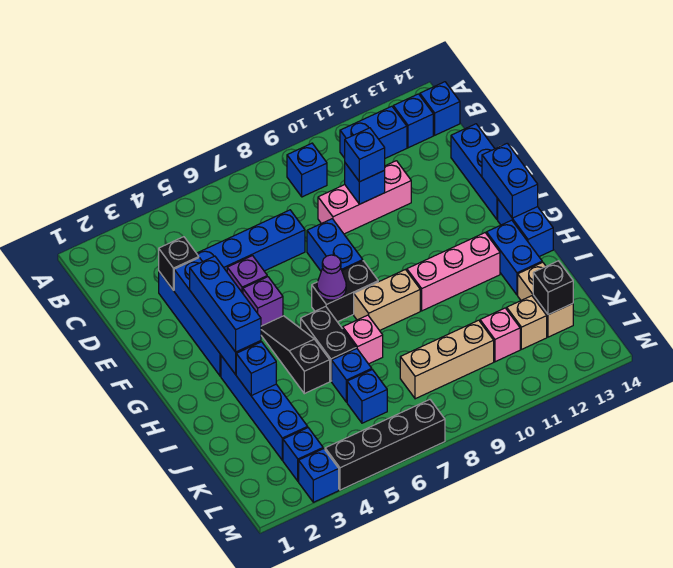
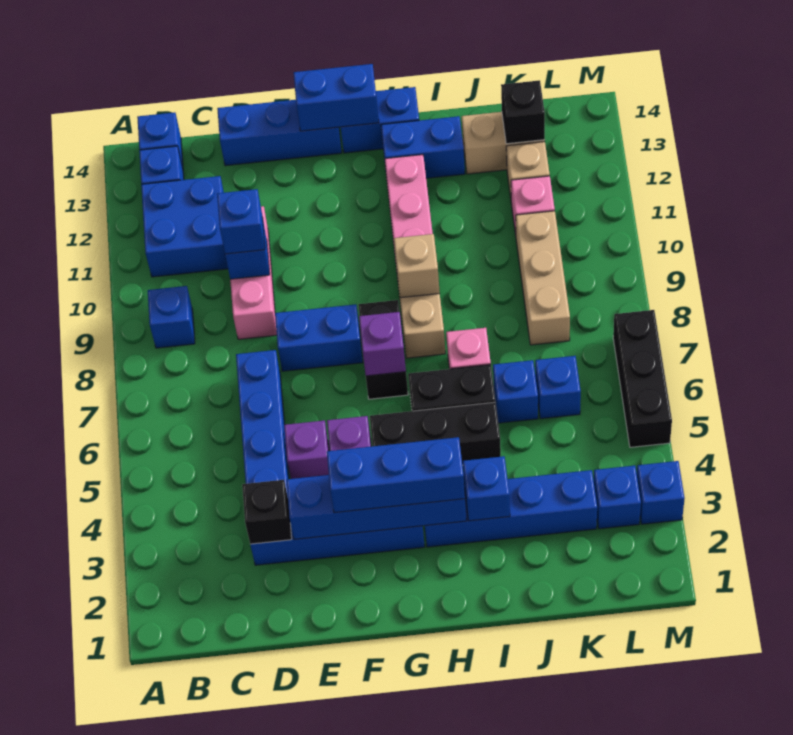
blue brick B11:B12 level 1 -> blue brick B11:C12 level 1
black slope G5:I5 level 1 top I -> black brick G5:I5 level 1
purple cone G7 level 2 -> purple brick G7 level 2
none -> tan brick H9 level 2
black brick M4:M7 level 1 -> black brick M5:M7 level 1

